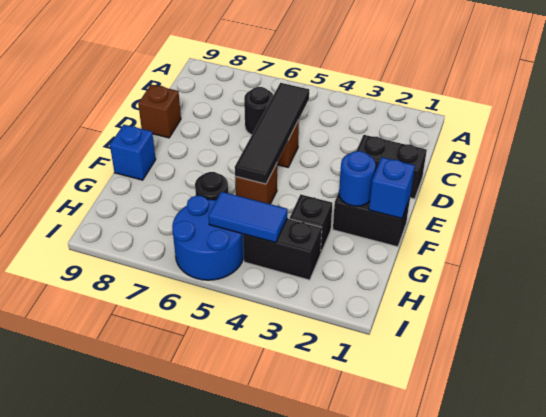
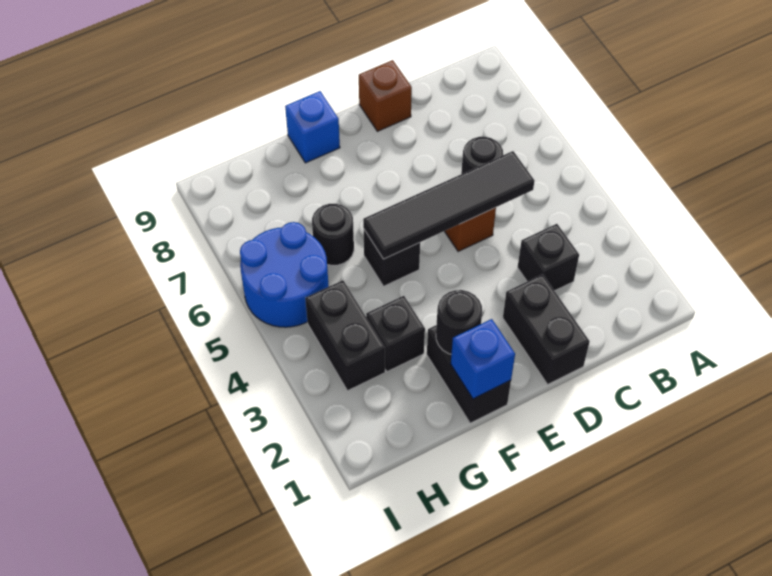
none -> black brick C3 level 1
blue round brick F2 level 2 -> black round brick F2 level 2
brown brick F5 level 1 -> black brick F5 level 1
blue tile H4:H5 level 2 -> none

